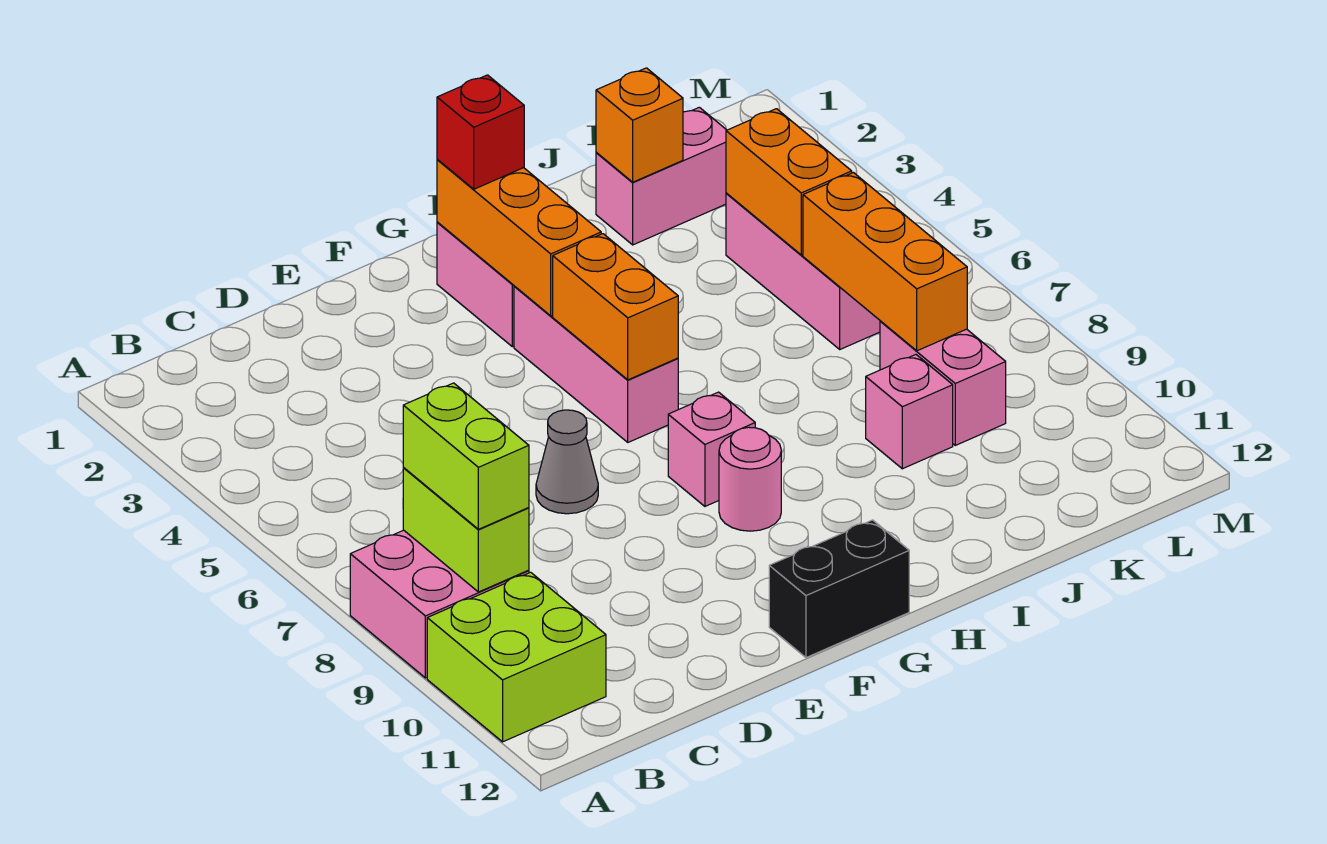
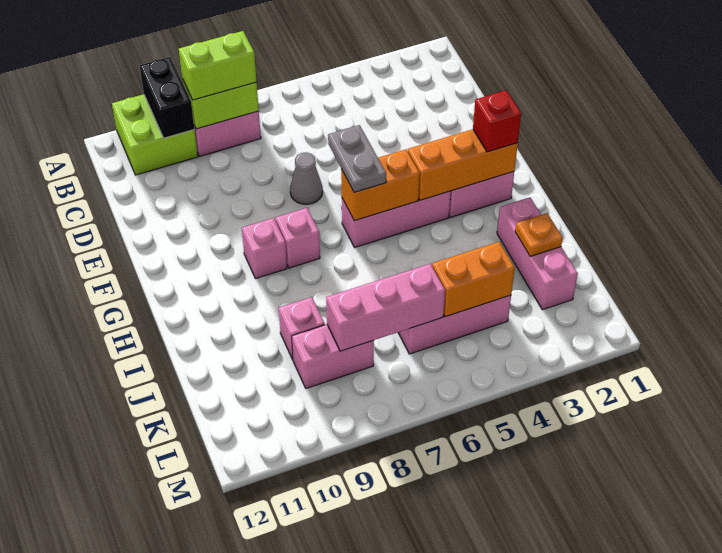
none -> grey plate F6:G6 level 3
black brick F12:G12 level 1 -> black brick A10:B10 level 2
pink round brick G9 level 1 -> pink brick G9 level 1
pink brick J2:K2 level 1 -> pink brick I2:K2 level 1
orange brick J2 level 2 -> orange plate J2 level 2
orange brick K6:K8 level 2 -> pink brick K6:K8 level 2

